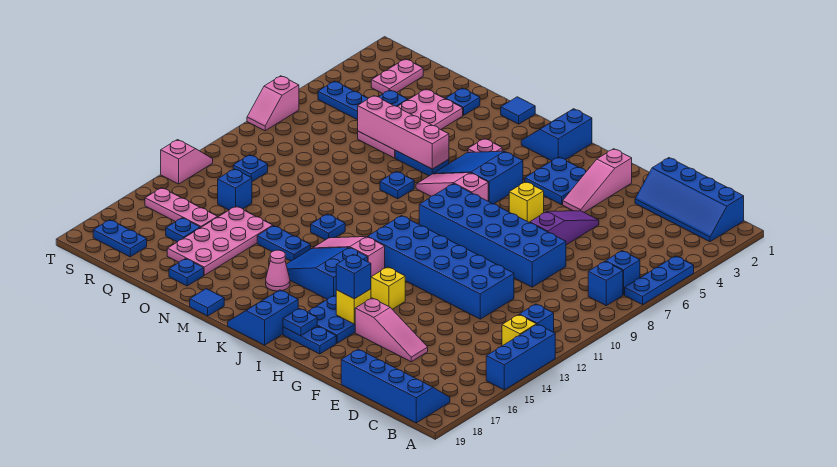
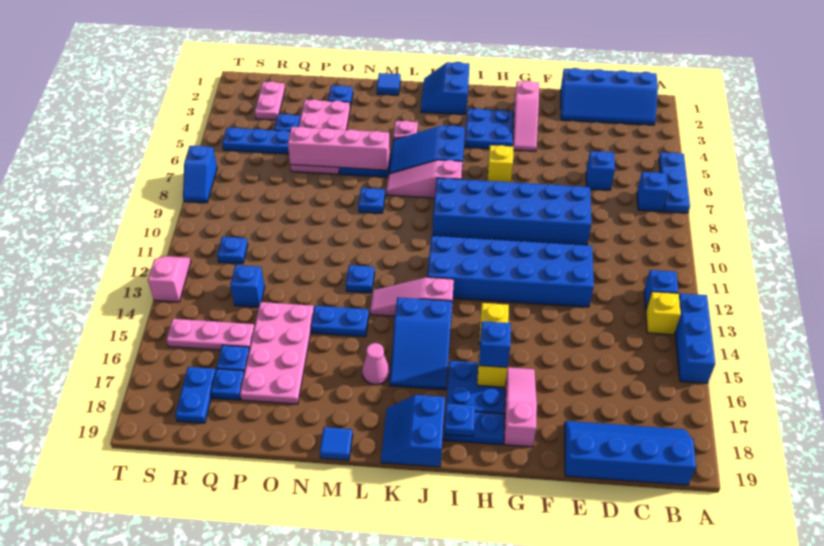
blue brick B8 level 1 -> blue brick D6 level 1
pink slope E16:G16 level 1 top G -> pink slope G16:G18 level 1 top 18
purple slope F5:F7 level 1 top 7 -> none
blue slope J14:L15 level 1 top J -> blue slope J14:K16 level 1 top 14
blue plate O18 level 1 -> blue plate Q17 level 1
blue plate R18:S18 level 1 -> blue plate R17:R18 level 1
pink slope T7:T8 level 1 top 7 -> blue slope T7:T8 level 1 top 7

